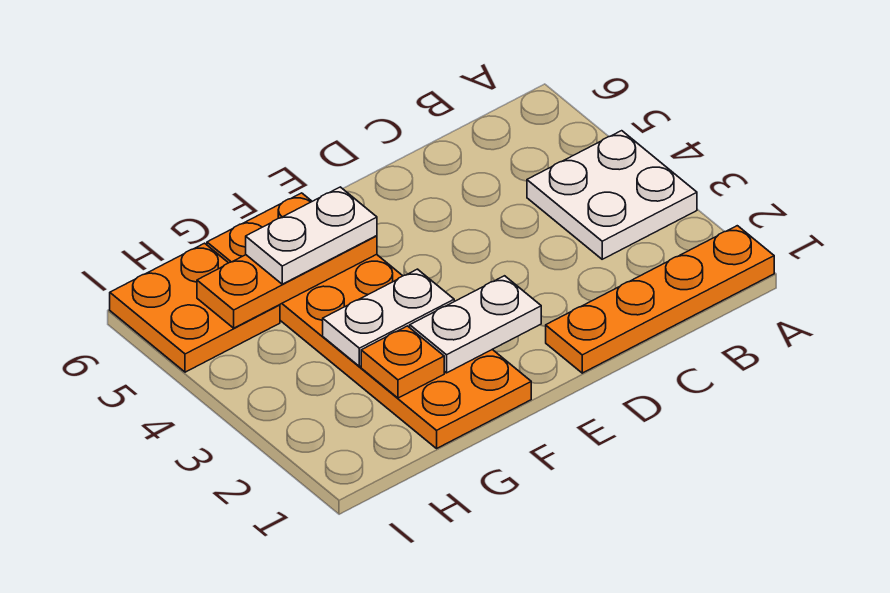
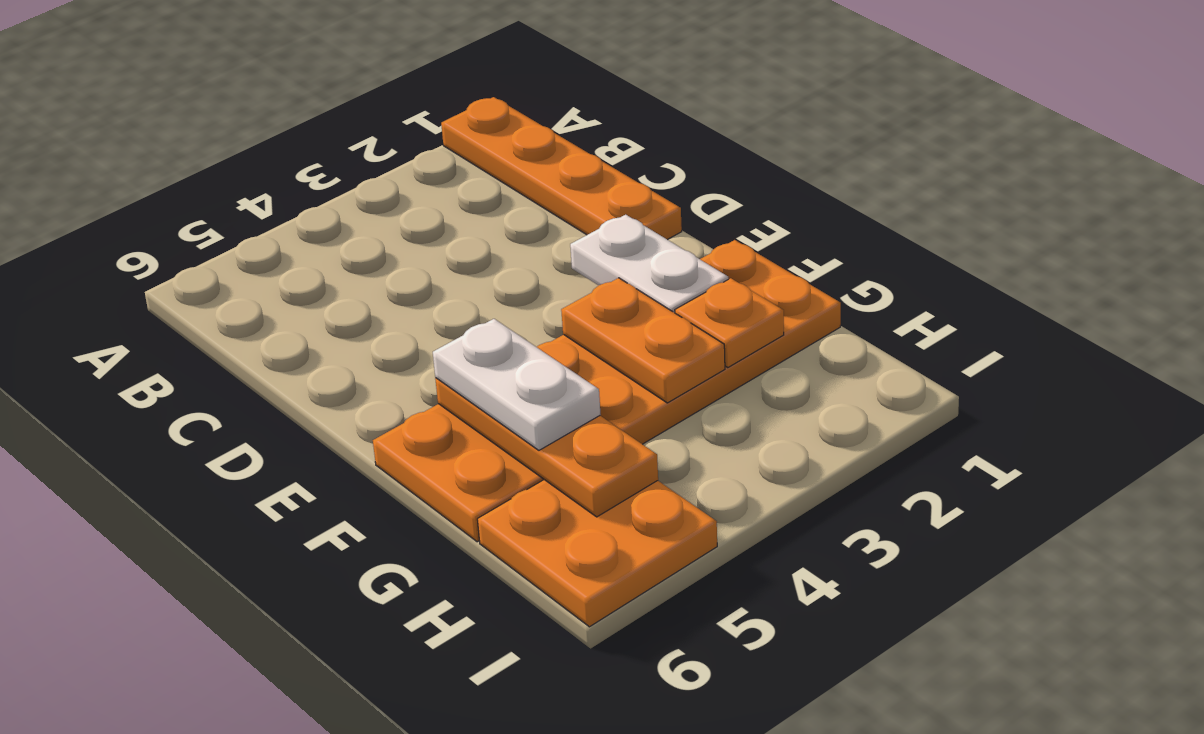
white plate A3:B4 level 1 -> none
white plate F3:G3 level 2 -> orange plate F3:G3 level 2

